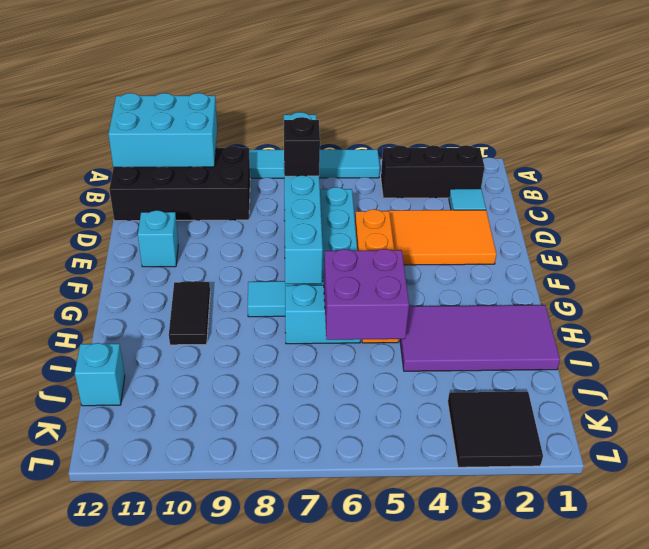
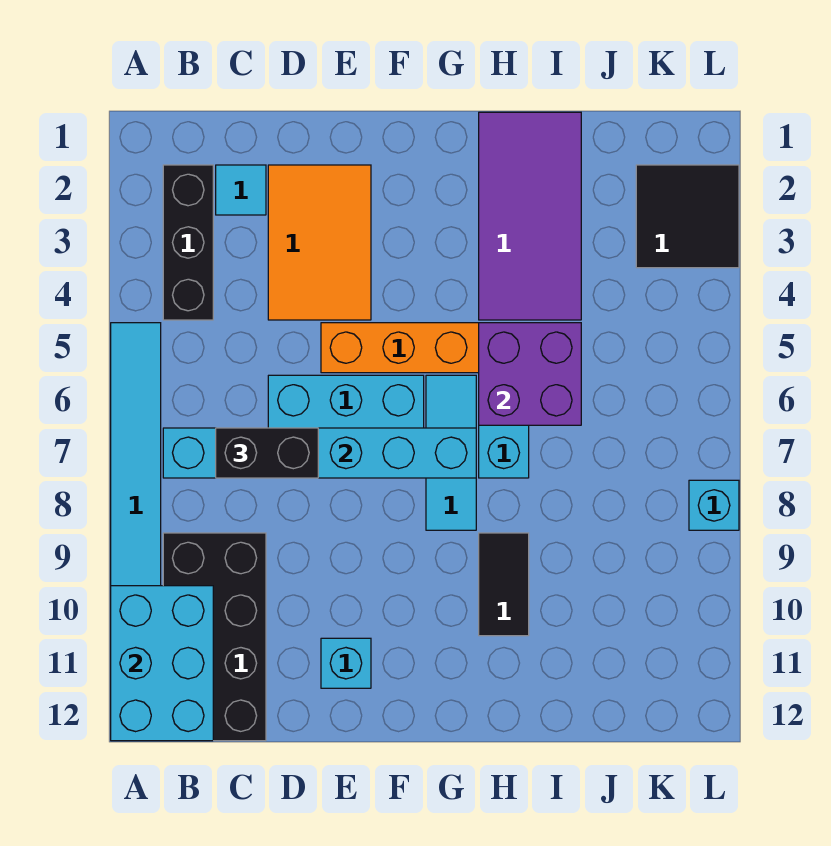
black brick D7 level 3 -> black brick C7:D7 level 3
black tile G10:H10 level 1 -> black tile H9:H10 level 1
cyan brick J12 level 1 -> cyan brick L8 level 1

